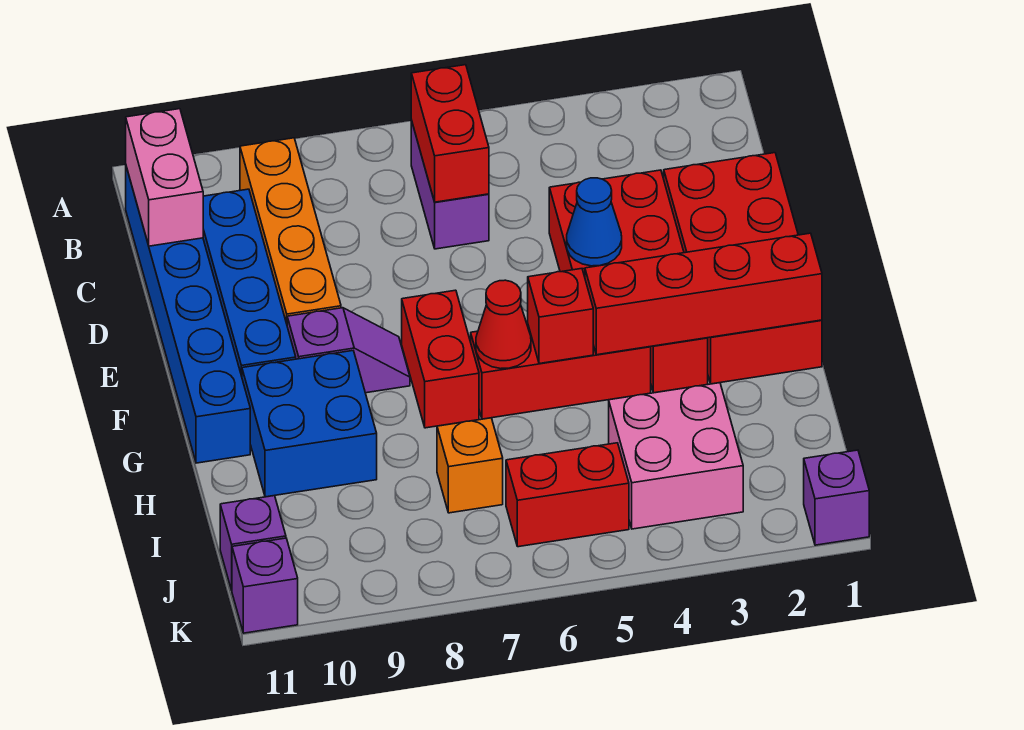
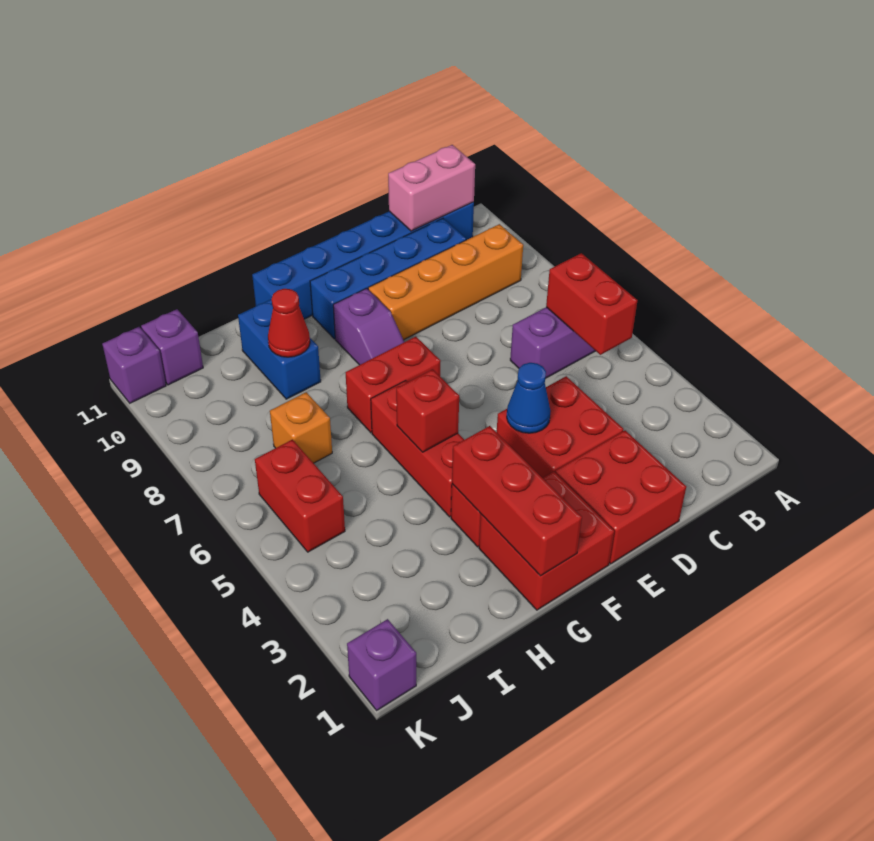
red brick B6:C6 level 2 -> red brick B5:B6 level 2
red brick G1:G4 level 2 -> red brick G1:G3 level 2
red cone G6 level 2 -> red cone H9 level 2
blue brick G9:H10 level 1 -> blue brick H9:H10 level 1
pink brick I3:J4 level 1 -> none

